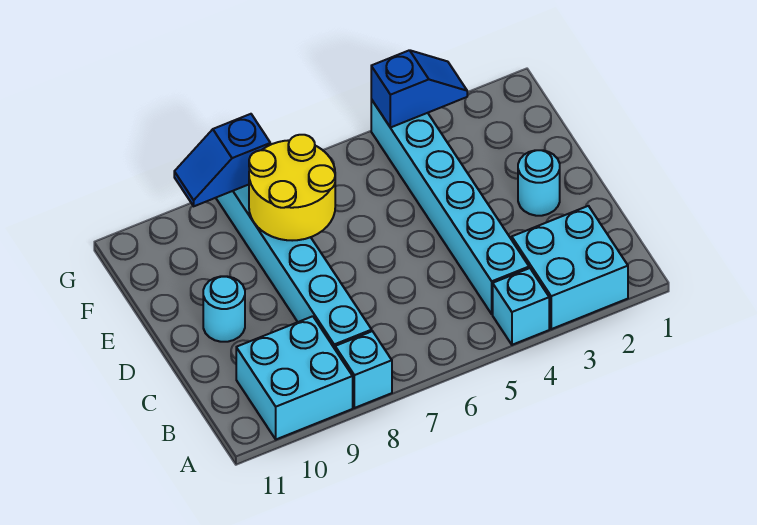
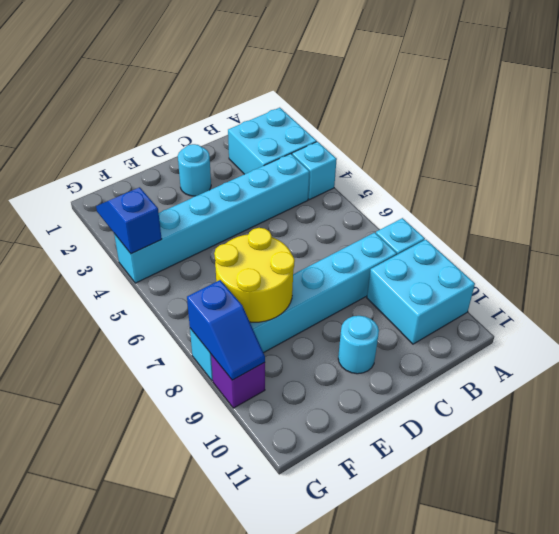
none -> purple brick G9 level 1

